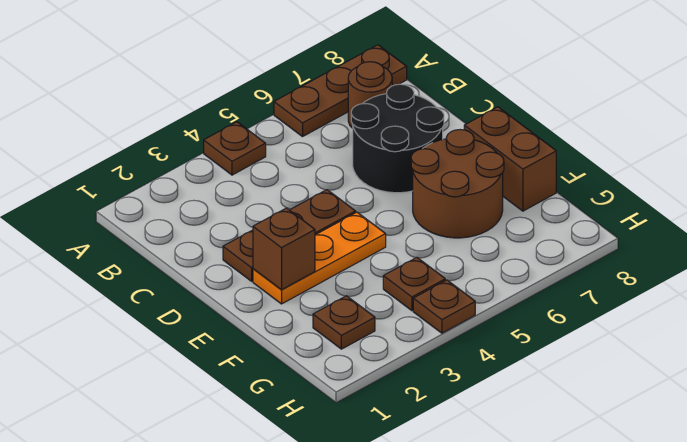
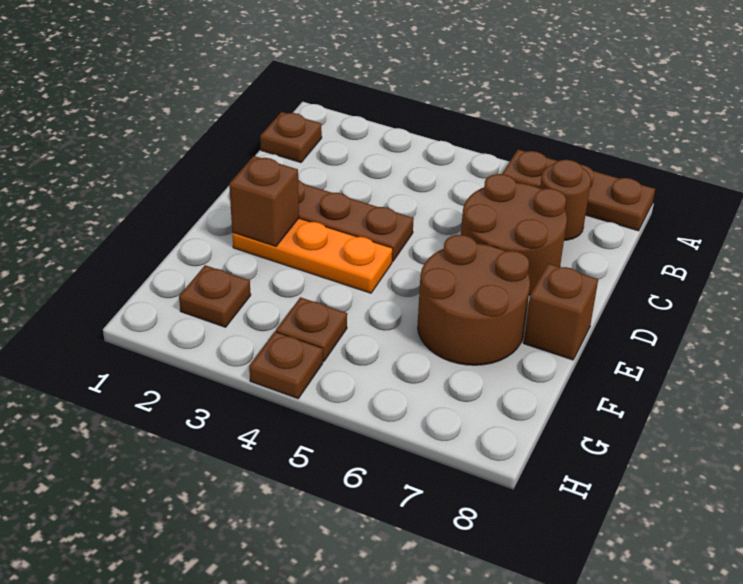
brown plate A4 level 1 -> brown plate B1 level 1
black round brick C6:D7 level 1 -> brown round brick C6:D7 level 1
brown brick E8:F8 level 1 -> brown brick E8 level 1

